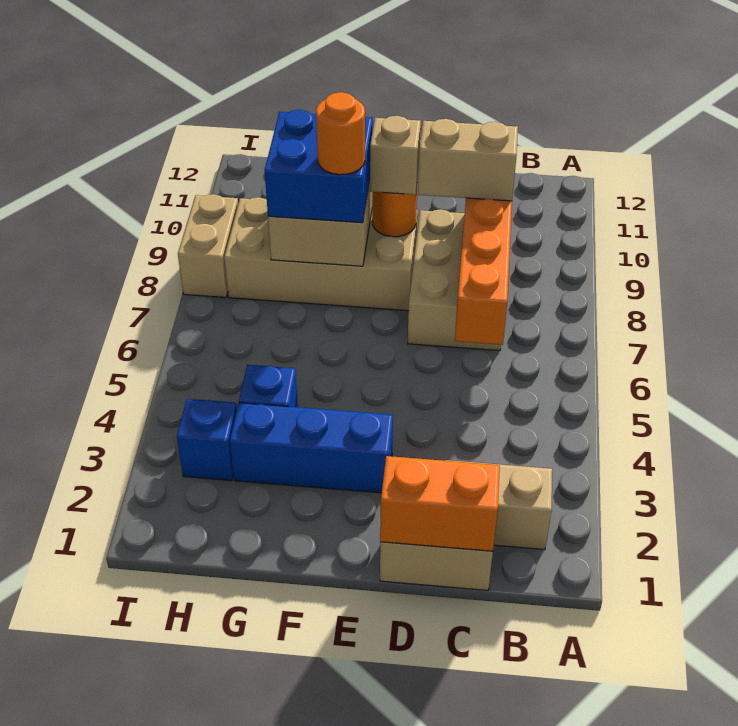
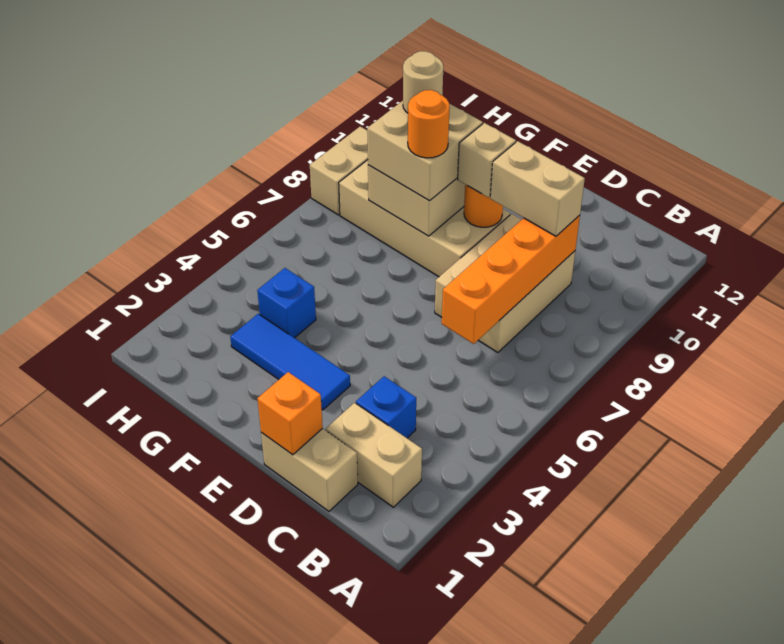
orange brick C1:D1 level 2 -> orange brick D1 level 2
blue brick E3:G3 level 1 -> blue tile E3:G3 level 1
blue brick F8:G9 level 3 -> tan brick F8:G9 level 3
none -> tan round brick G9 level 4
blue brick H3 level 1 -> blue brick C3 level 1

